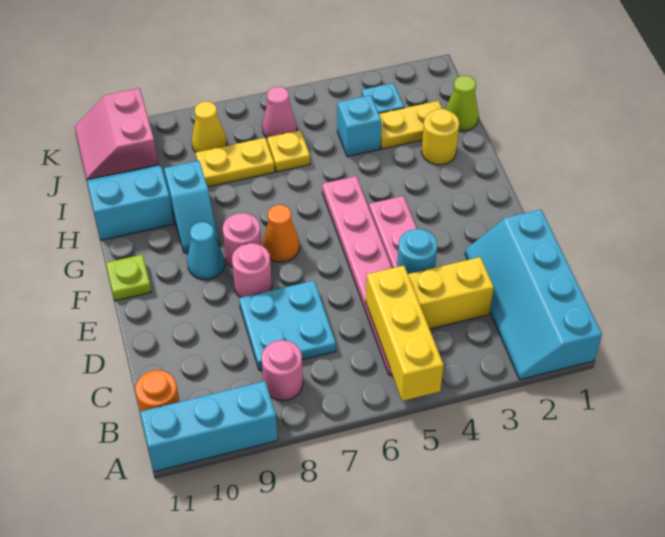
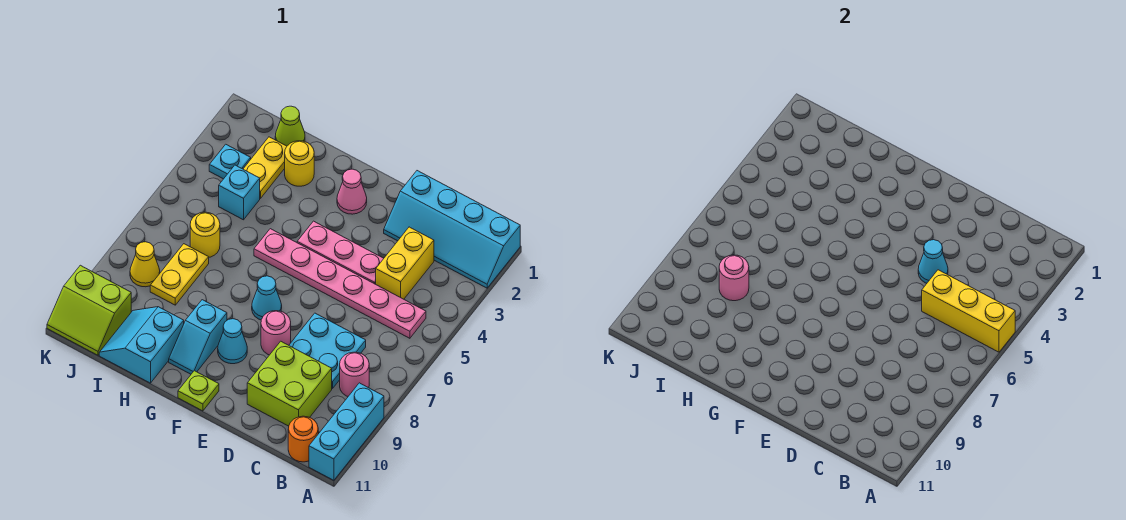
none -> lime brick C9:D10 level 1
cyan round brick D4 level 2 -> cyan cone D4 level 2
orange cone F7 level 1 -> cyan cone F7 level 1
pink round brick F8 level 1 -> pink round brick I8 level 2
cyan slope G9:H9 level 1 top H -> cyan slope G9:G10 level 1 top 9
yellow plate I6 level 1 -> yellow round brick I6 level 1
pink cone J6 level 1 -> pink cone F2 level 1
pink slope J10:K11 level 1 top 10 -> lime slope J10:K11 level 1 top 10

